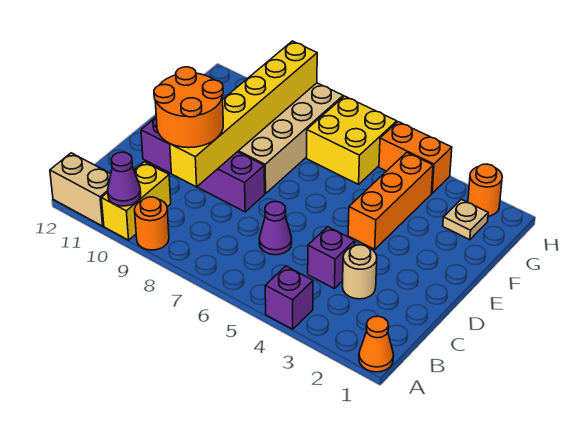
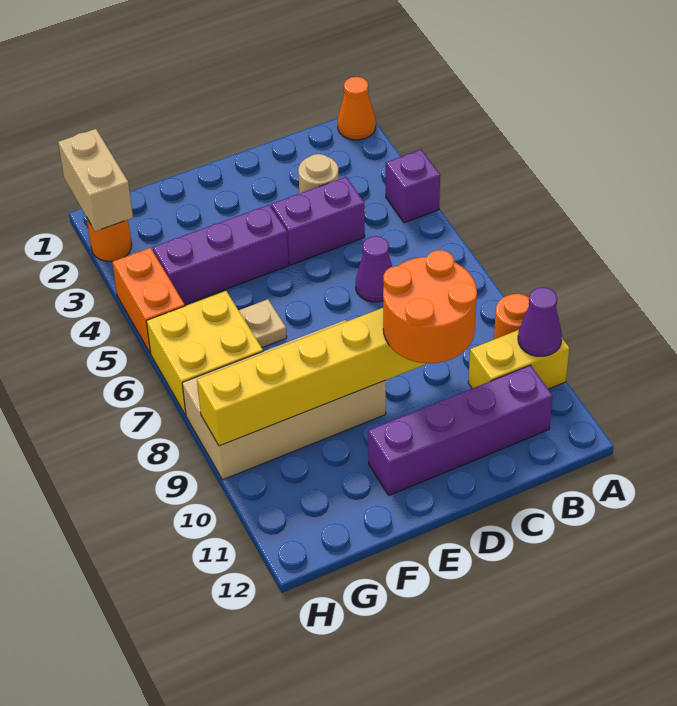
tan brick A11:A12 level 1 -> tan brick H1:H2 level 2
purple brick C4 level 1 -> purple brick C4:D4 level 1
purple brick D8:D11 level 1 -> purple brick B11:E11 level 1
orange brick E4:G4 level 1 -> purple brick E4:G4 level 1
tan plate G2 level 1 -> tan plate F6 level 1

